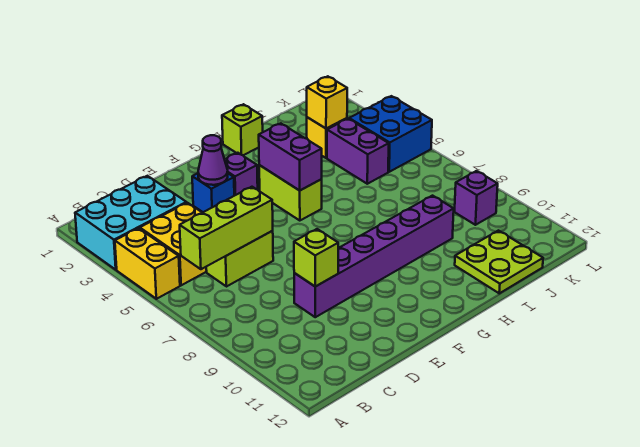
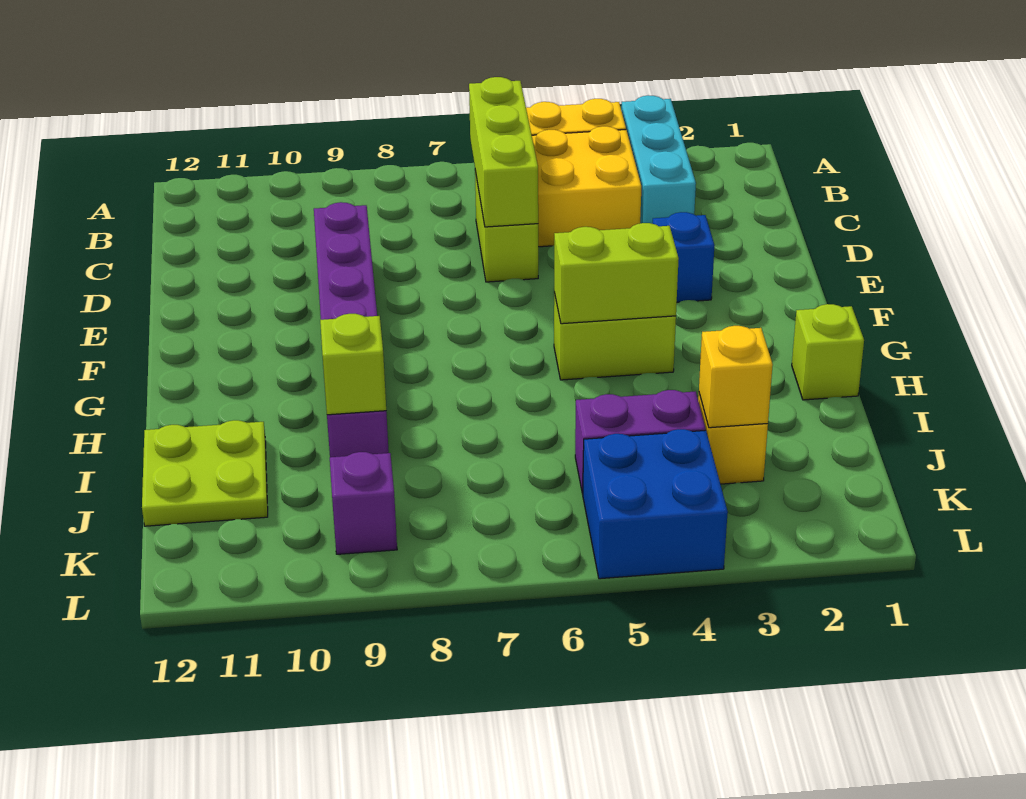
cyan brick A2:C3 level 1 -> cyan brick A3:C3 level 1
lime brick D9 level 2 -> lime brick I9 level 2
purple cone E3 level 2 -> none
purple brick F3 level 1 -> none
purple brick G4:G5 level 2 -> lime brick G4:G5 level 2

